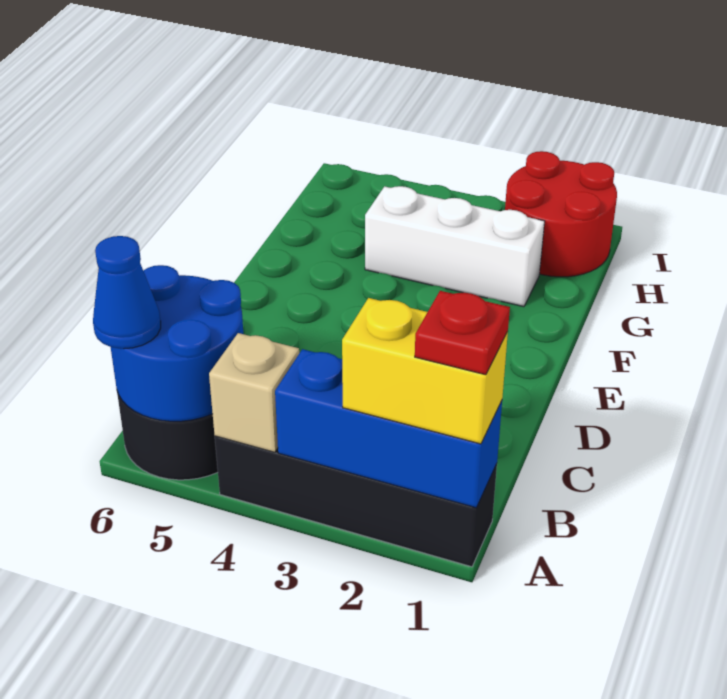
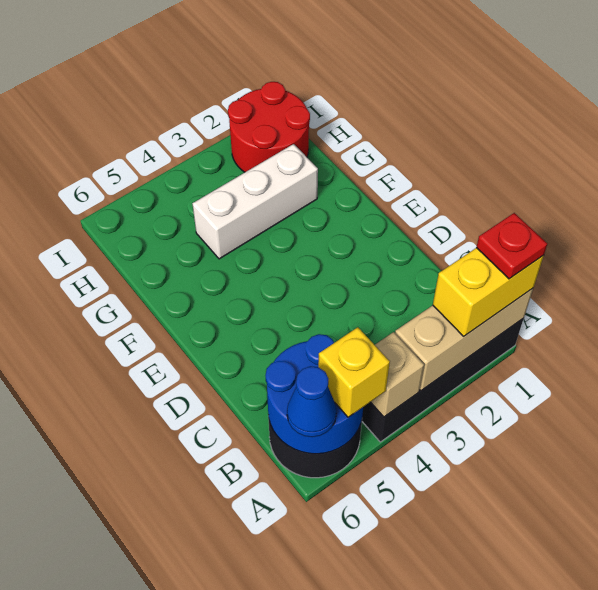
blue brick A1:A3 level 2 -> tan brick A1:A3 level 2
none -> yellow brick A5 level 3

